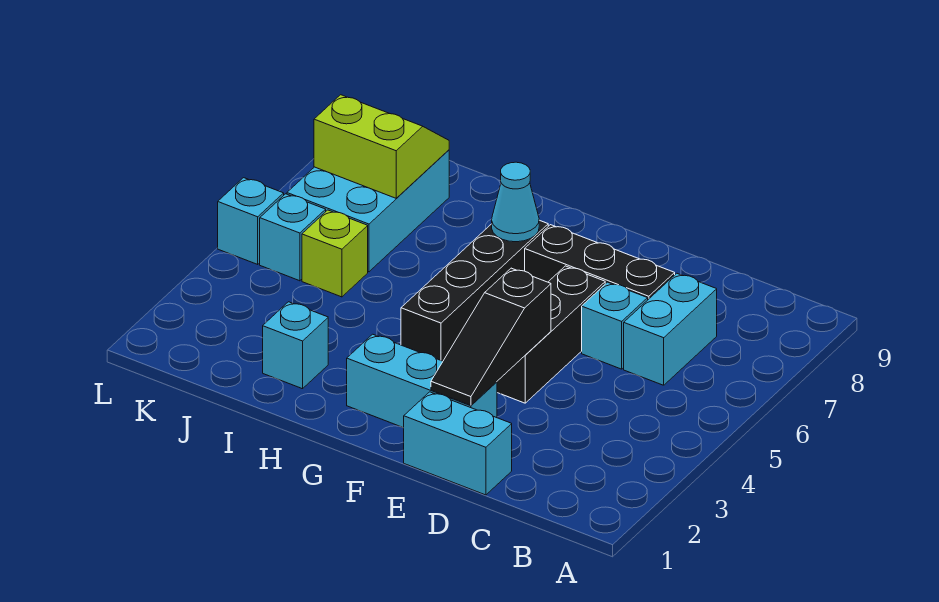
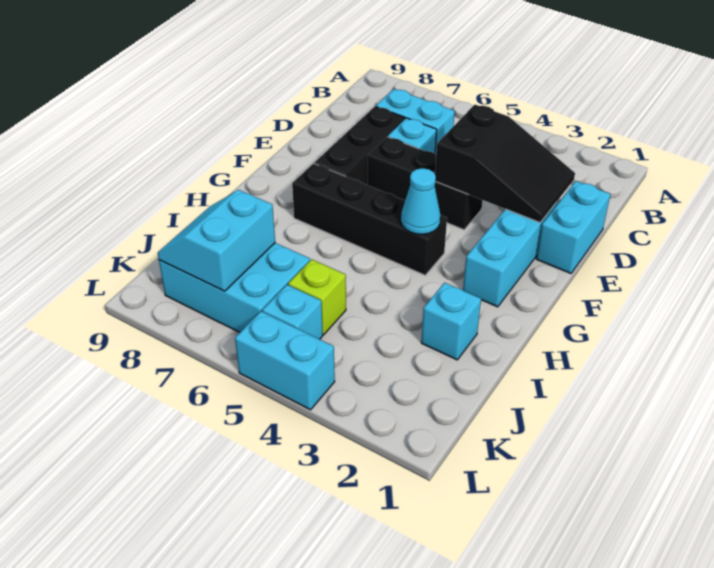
black slope E2:E4 level 2 top 4 -> black slope D2:E4 level 2 top 4
cyan cone G7 level 2 -> cyan cone G4 level 2
lime slope J7:K8 level 2 top 7 -> cyan slope J7:K8 level 2 top 7
cyan brick L5 level 1 -> cyan brick L4:L5 level 1

